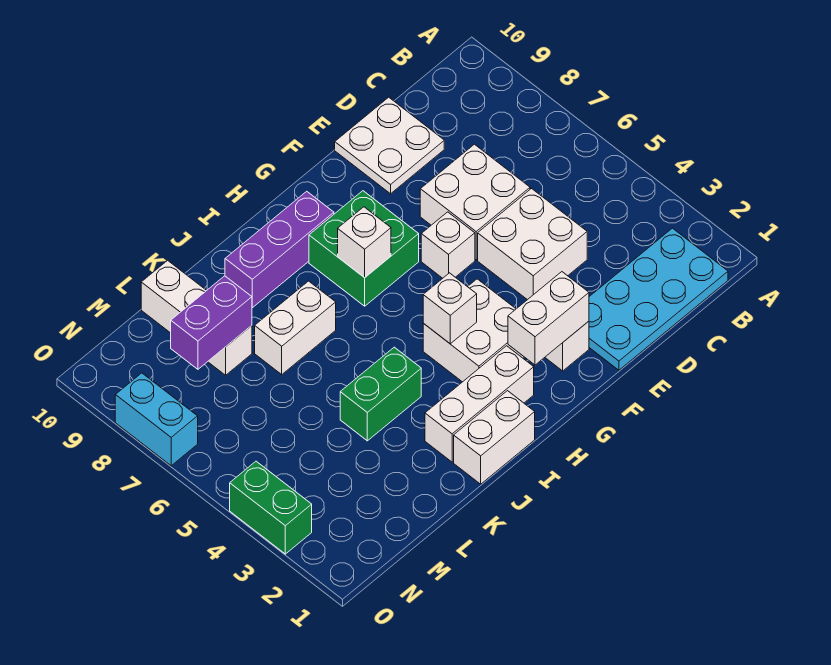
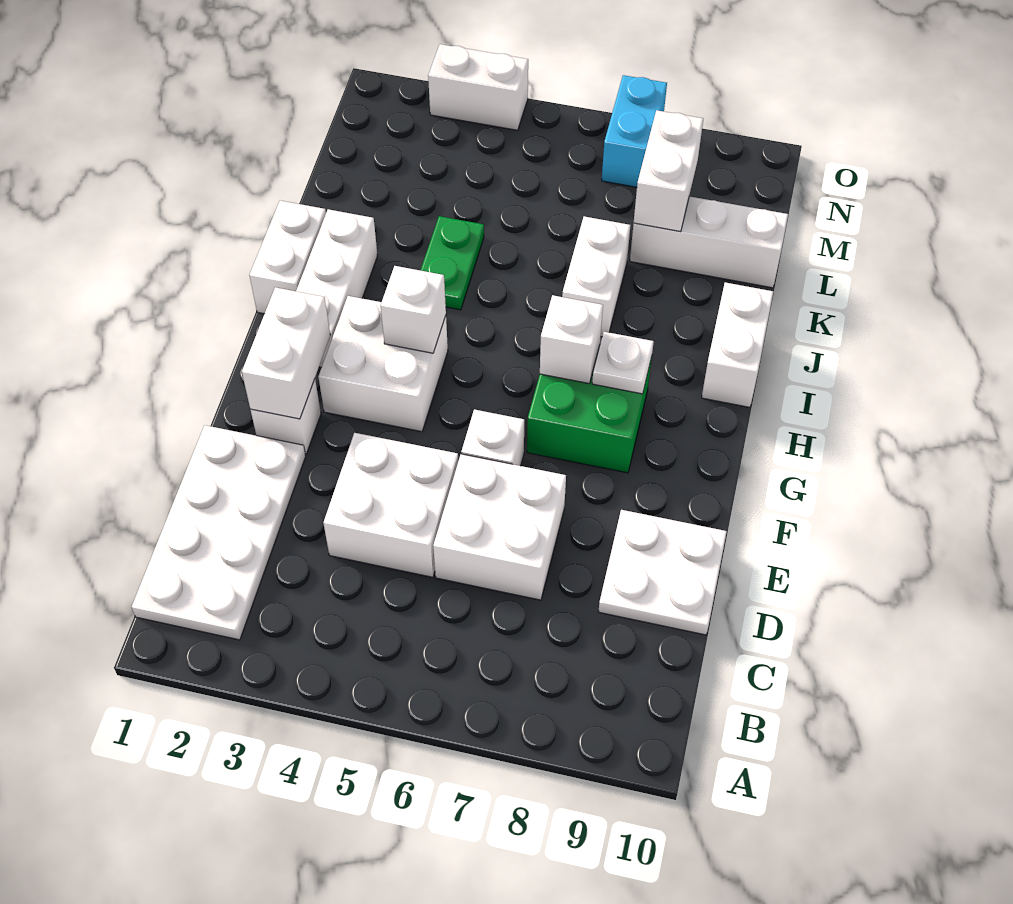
cyan plate B1:E2 level 1 -> white plate B1:E2 level 1
none -> white plate H8 level 2
purple brick H9:J9 level 1 -> none
none -> white brick I10:J10 level 1
green brick J4:K4 level 1 -> green plate J4:K4 level 1
purple brick L8:M8 level 2 -> white brick L8:M8 level 2
green brick O3:O4 level 1 -> white brick O3:O4 level 1
cyan brick O7:O8 level 1 -> cyan brick N7:O7 level 1

